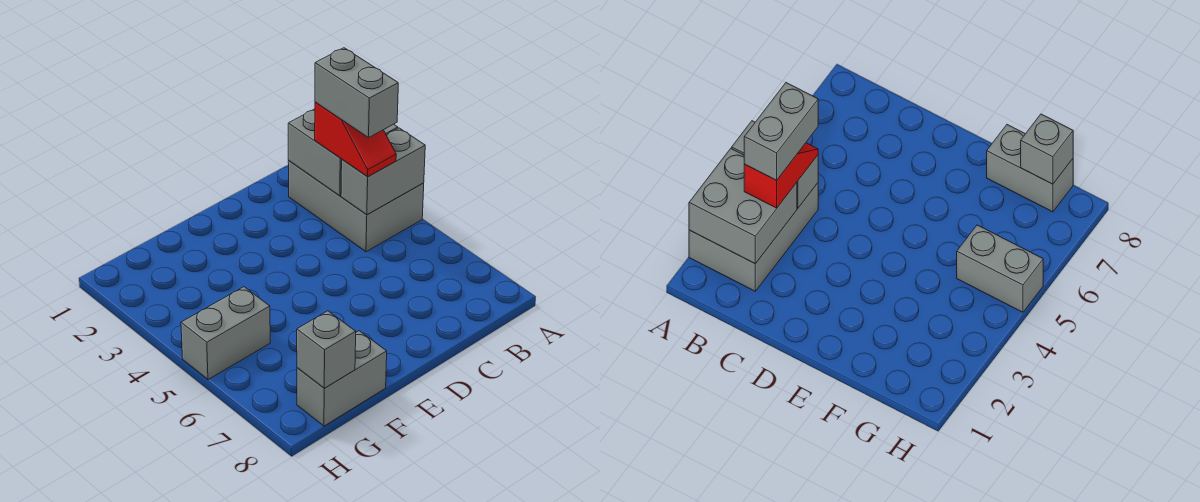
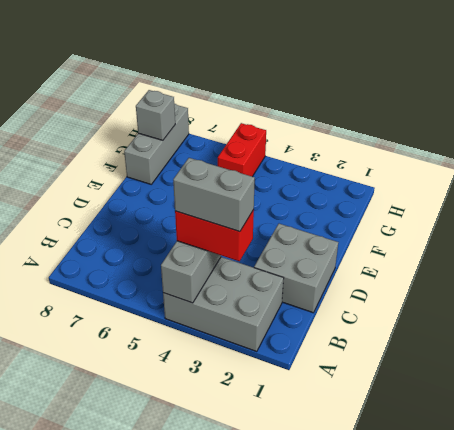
grey brick A2:B3 level 2 -> grey brick C1:D2 level 1
red slope B3:B4 level 3 top 3 -> red brick B3:B4 level 3
grey brick F8:G8 level 1 -> grey brick F8:H8 level 1
grey brick G5:H5 level 1 -> red brick G5:H5 level 1

